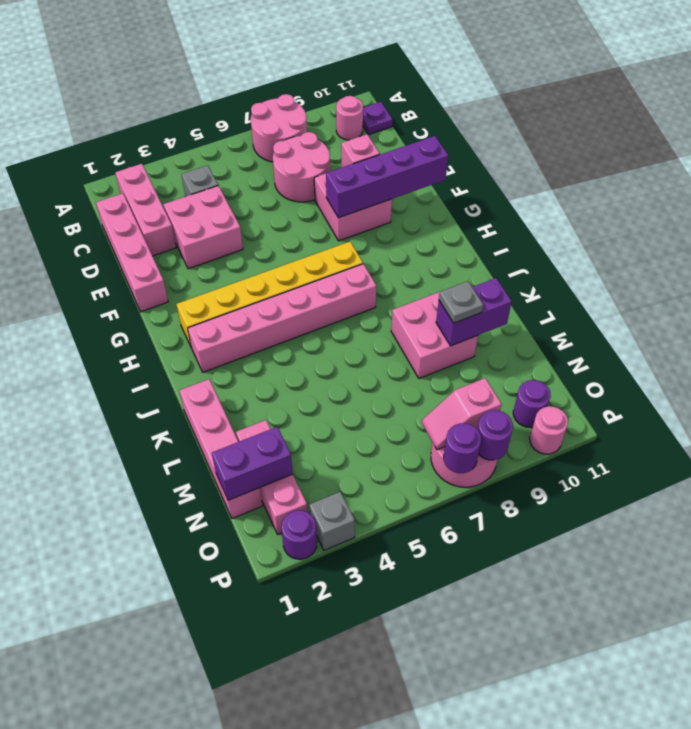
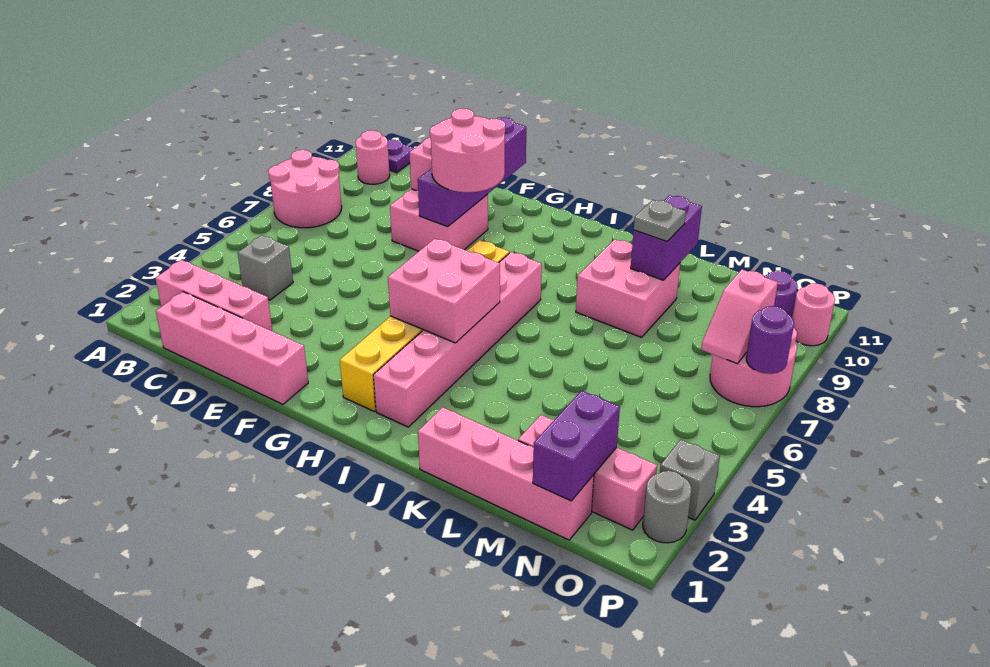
pink round brick C7:D8 level 1 -> pink round brick F8:G9 level 3
pink brick D3:E4 level 1 -> pink brick H4:I5 level 2
purple round brick P2 level 1 -> grey round brick P2 level 1
purple round brick P8 level 2 -> none

